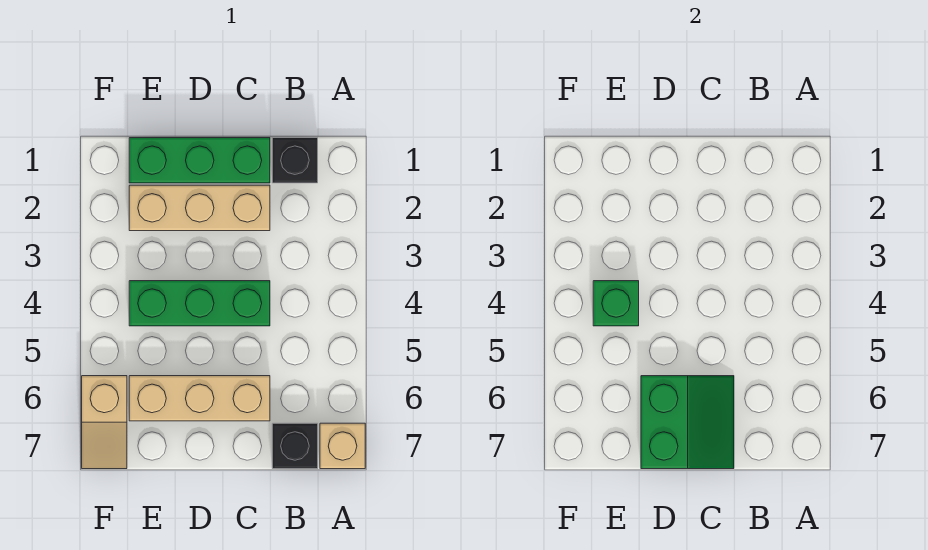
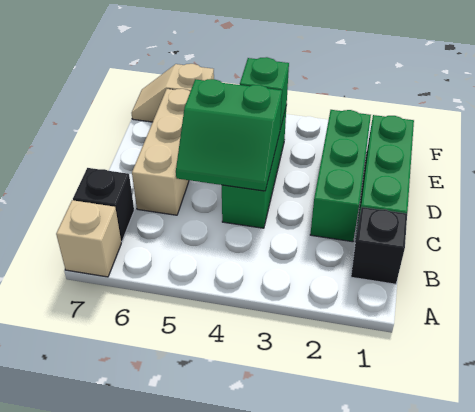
tan brick C2:E2 level 1 -> green brick C2:E2 level 1
green slope C6:D7 level 2 top D -> green slope C4:D5 level 2 top D

